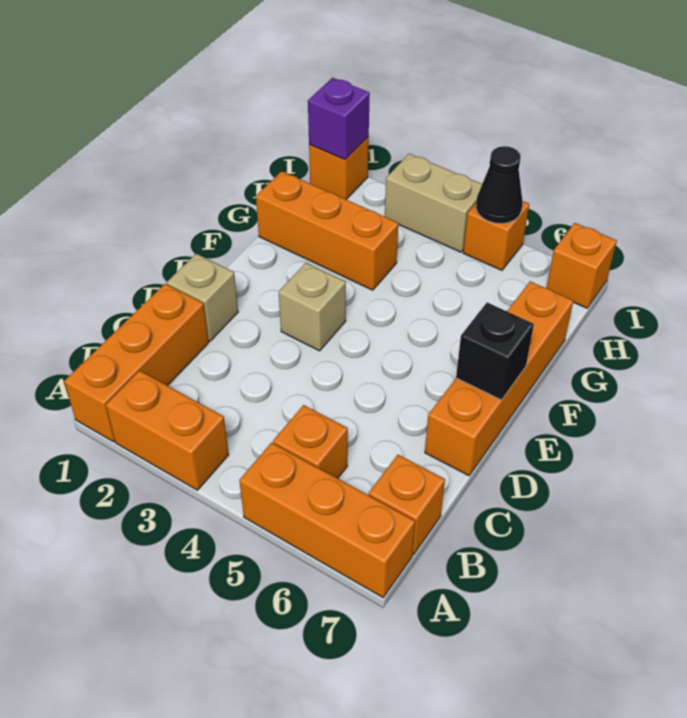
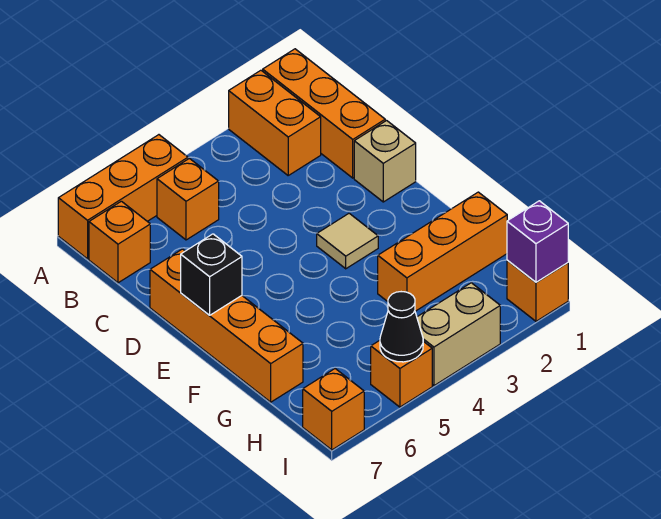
orange brick A2:A3 level 1 -> orange brick A2:B2 level 1
tan brick E3 level 1 -> tan tile E3 level 1

